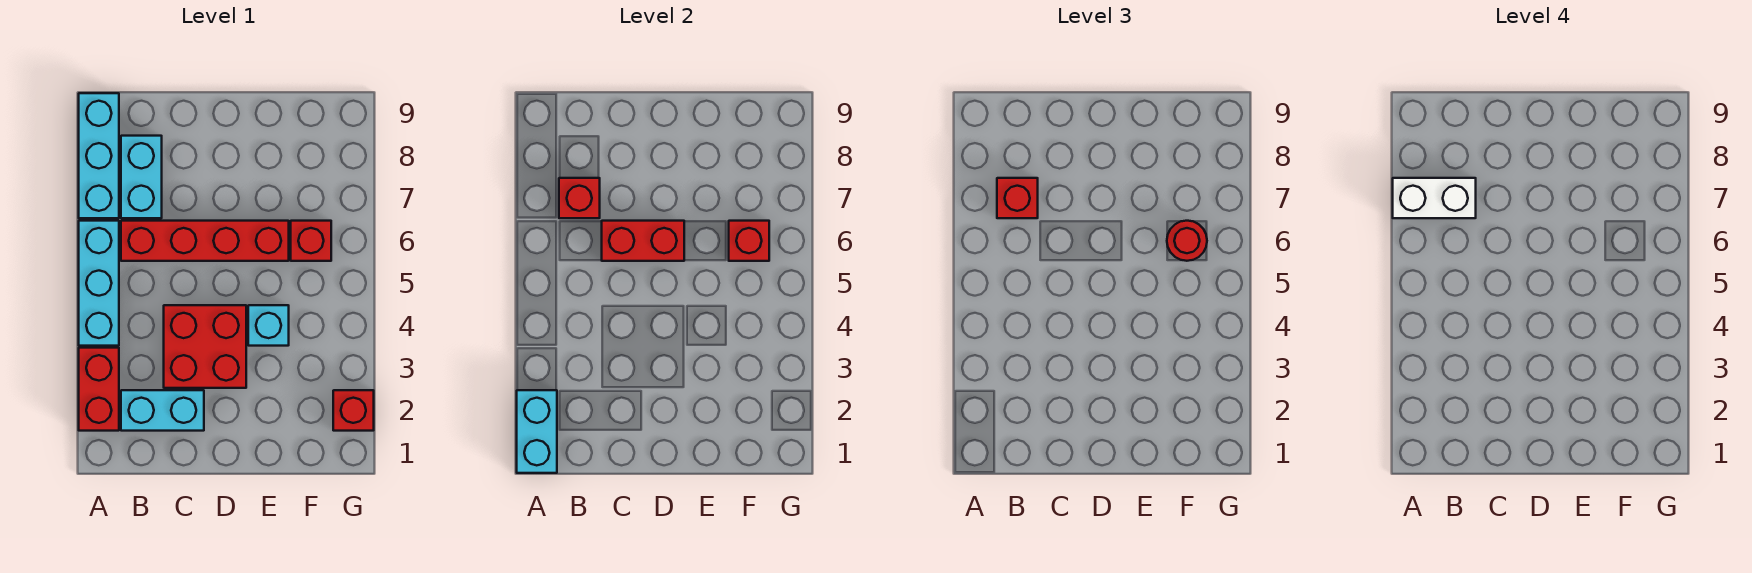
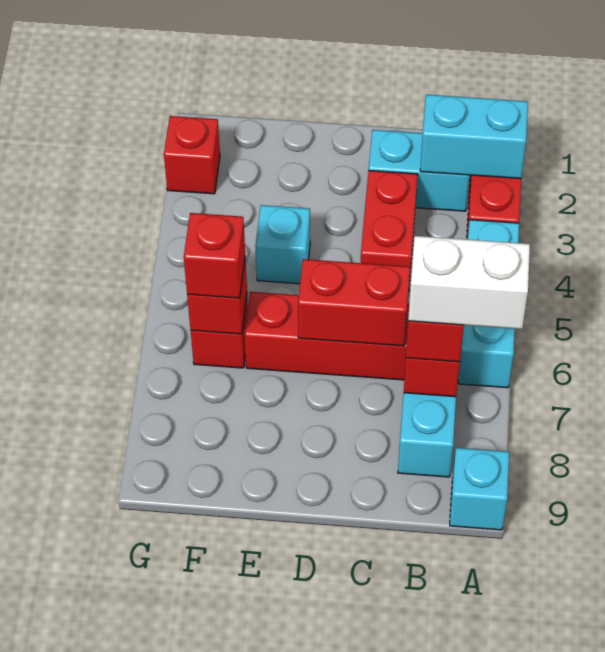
cyan brick A1:A2 level 2 -> cyan brick A2:B2 level 2
cyan brick A7:A9 level 1 -> cyan brick A9 level 1
red brick C3:D4 level 1 -> red brick C3:C4 level 1
red round brick F6 level 3 -> red brick F6 level 3

